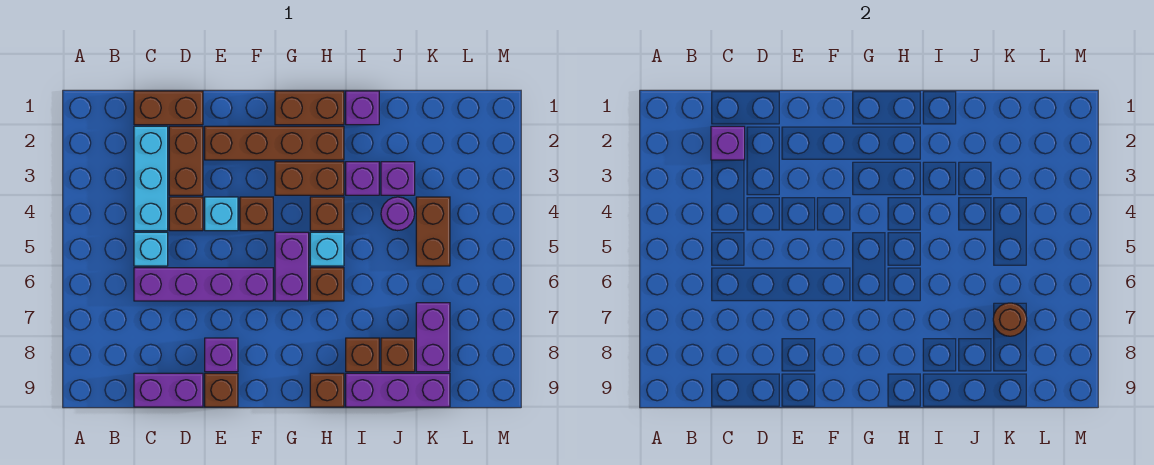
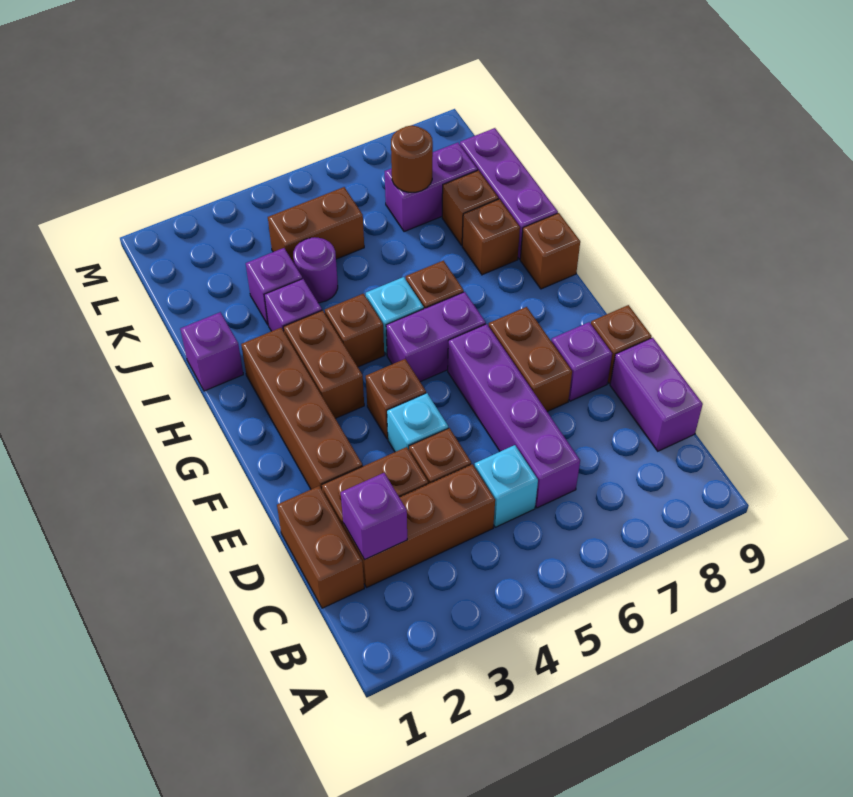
cyan brick C2:C4 level 1 -> brown brick C2:C4 level 1
brown brick G1:H1 level 1 -> brown brick E7:F7 level 1

